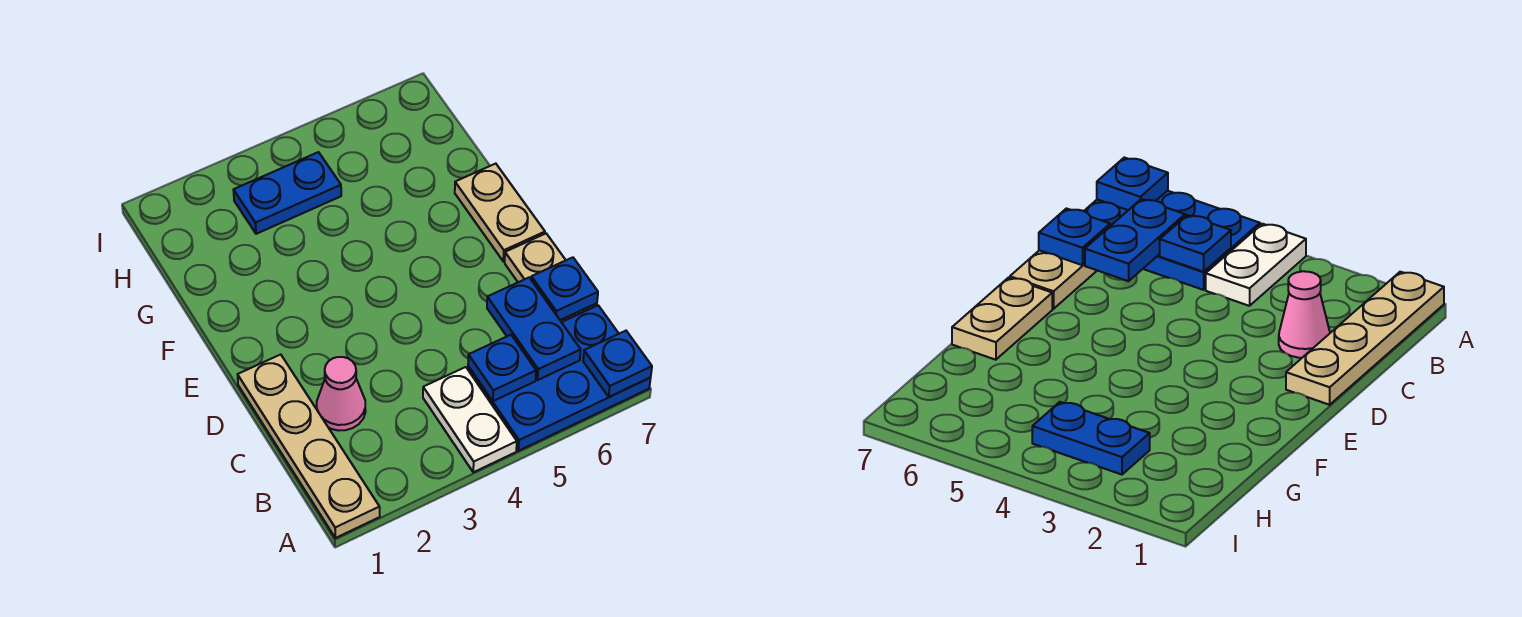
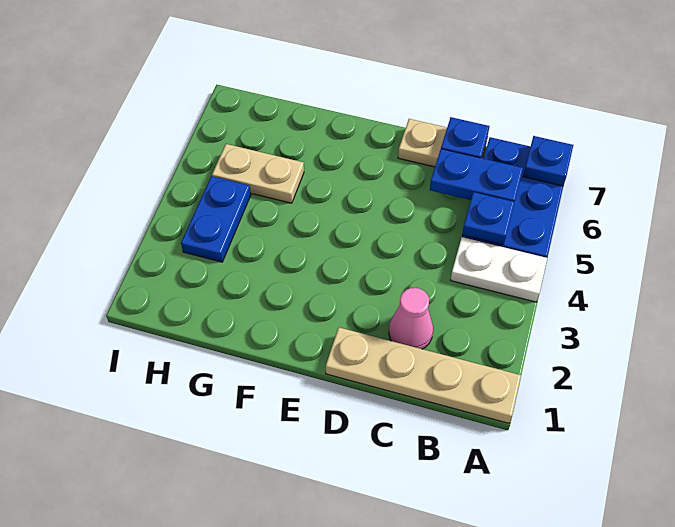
tan plate E7:F7 level 1 -> tan plate G5:H5 level 1

